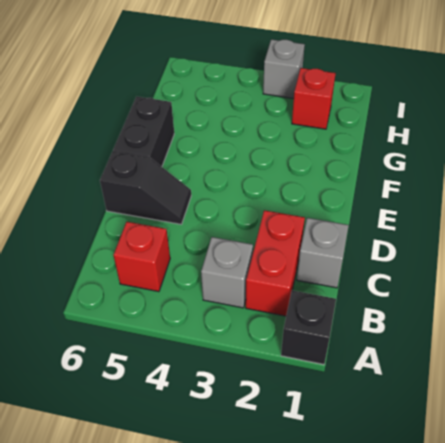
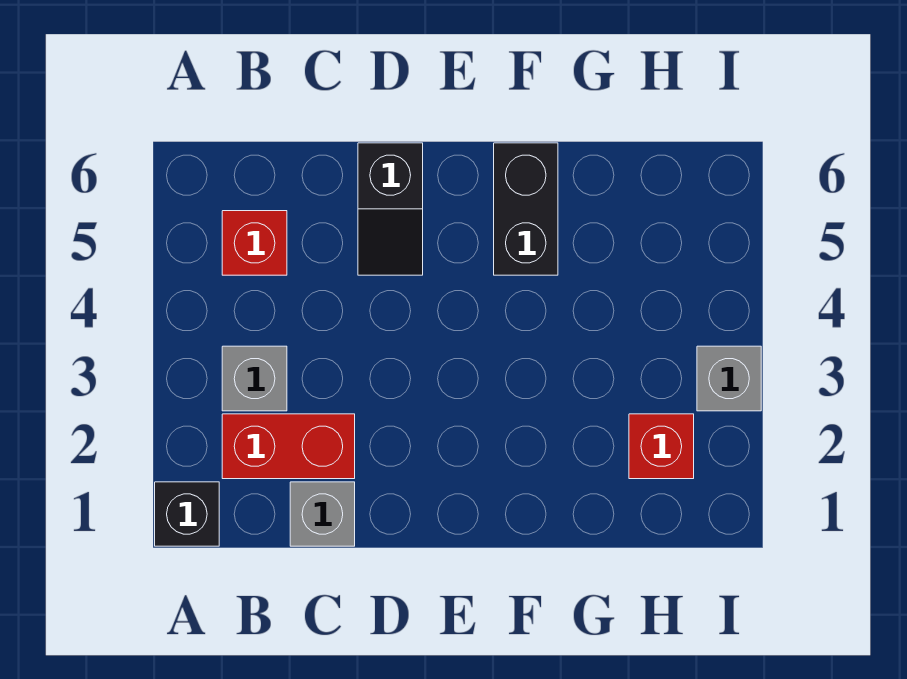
black brick E6:F6 level 1 -> black brick F5:F6 level 1

